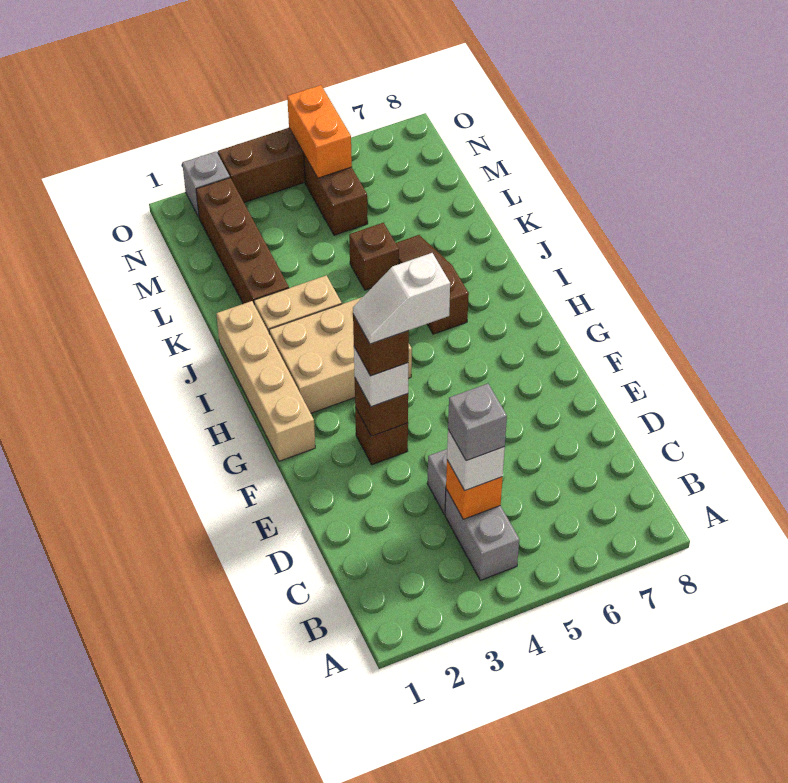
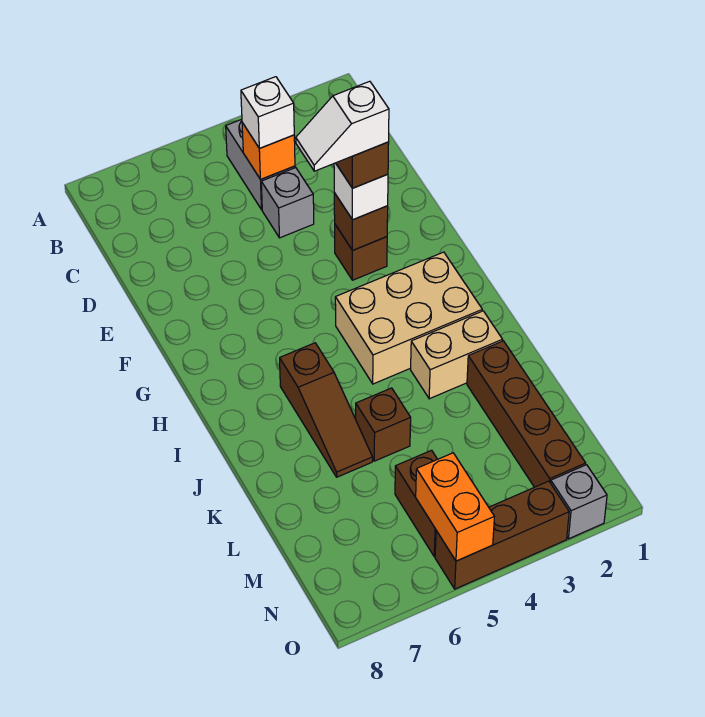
grey brick C4 level 4 -> none
white slope F3:F4 level 5 top 4 -> white slope F3:F4 level 5 top 3
tan brick G1:J1 level 1 -> none

